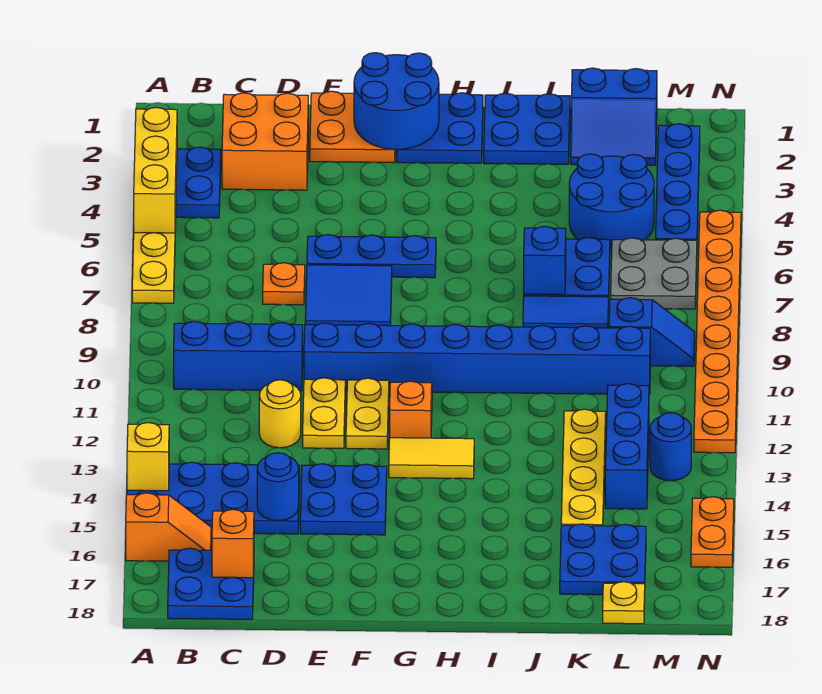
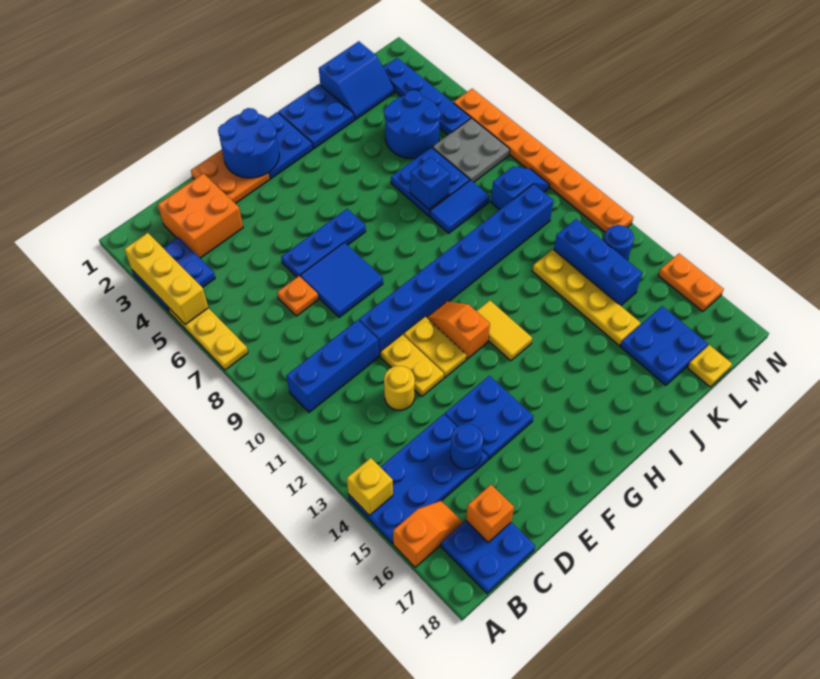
yellow tile G13:H13 level 1 -> yellow tile H12:H13 level 1

